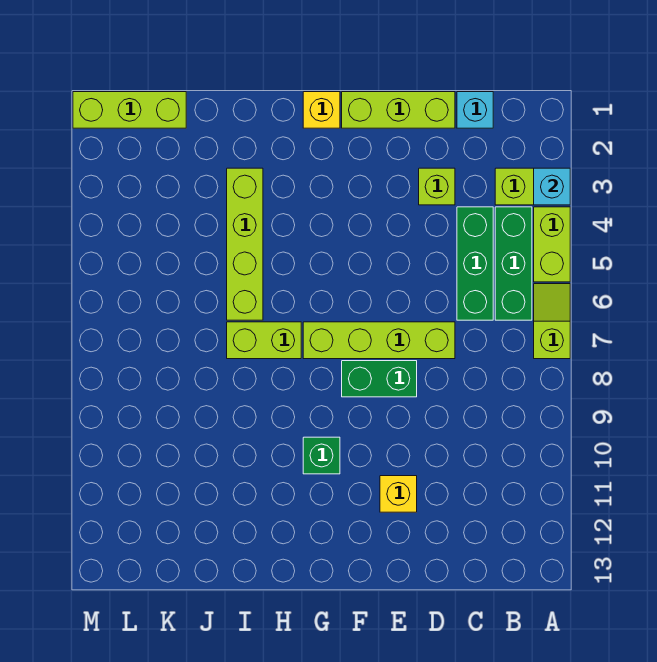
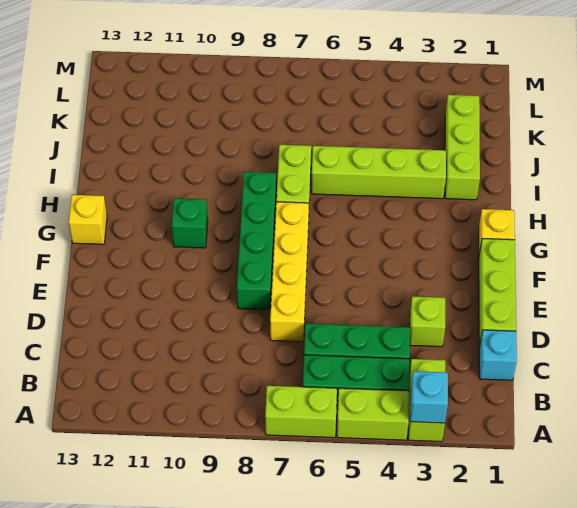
lime slope A6:A7 level 1 top 7 -> lime brick A6:A7 level 1
lime brick D7:G7 level 1 -> yellow brick D7:G7 level 1
green brick E8:F8 level 1 -> green brick E8:H8 level 1
yellow brick E11 level 1 -> yellow brick G13 level 1
lime brick K1:M1 level 1 -> lime brick I2:K2 level 1

